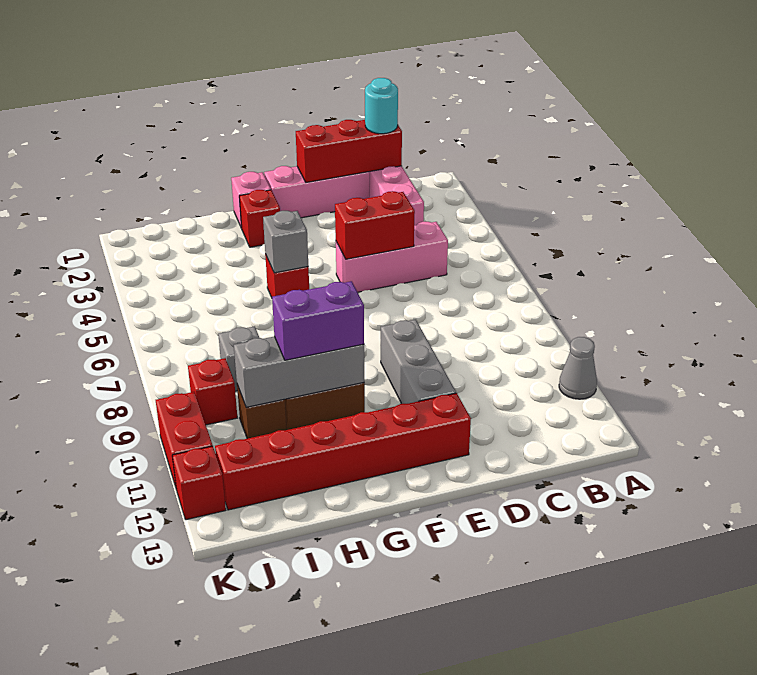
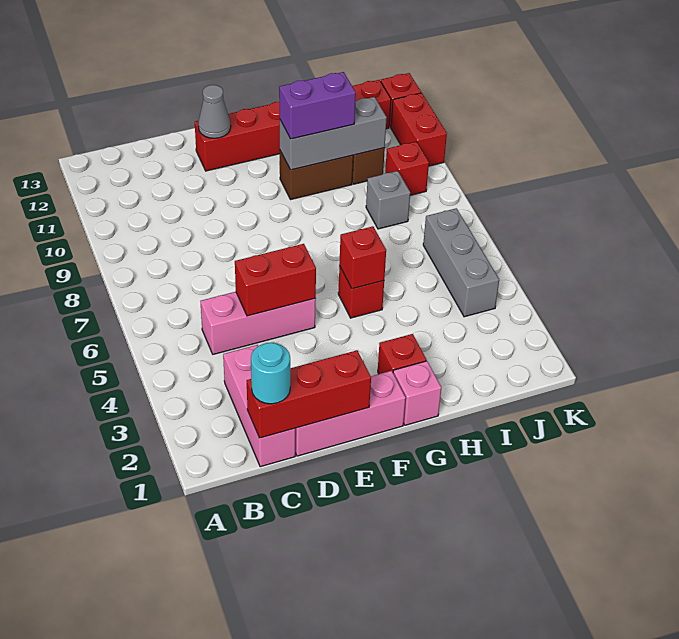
grey cone A11 level 1 -> grey cone E12 level 2
grey brick E9:E11 level 1 -> grey brick J4:J6 level 1
grey brick G5 level 2 -> red brick G5 level 2

